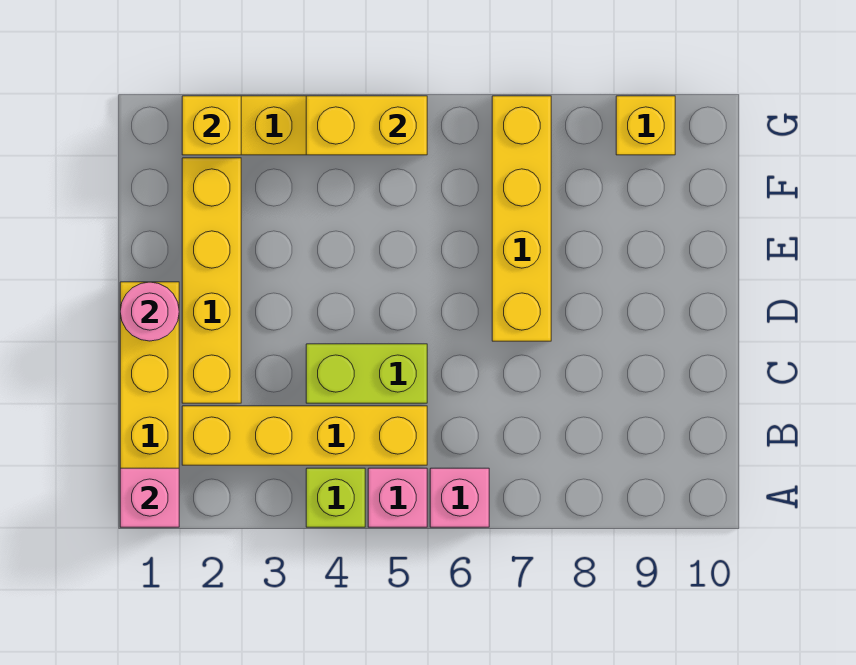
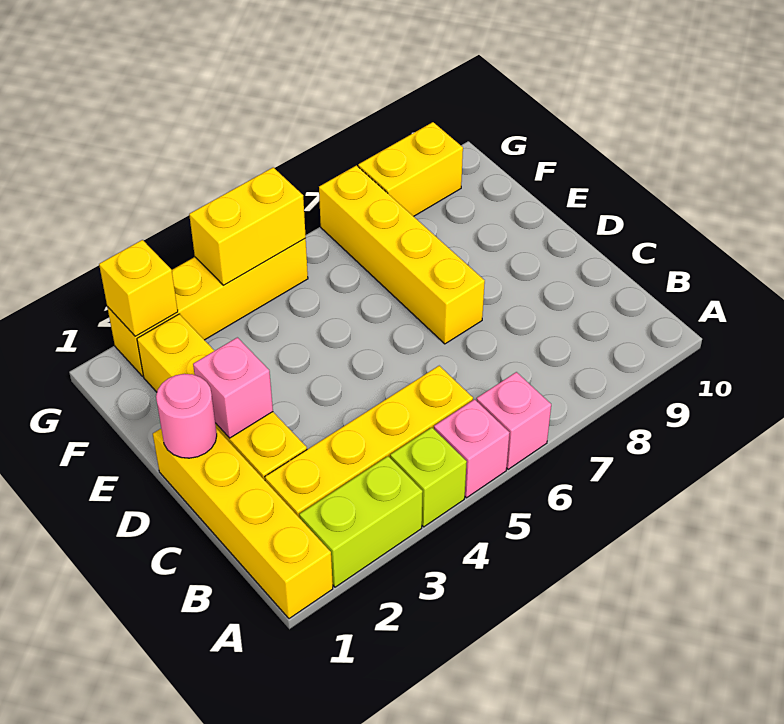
pink brick A1 level 2 -> pink brick D2 level 2
lime brick C4:C5 level 1 -> lime brick A2:A3 level 1
yellow brick G9 level 1 -> yellow brick G8:G9 level 1

